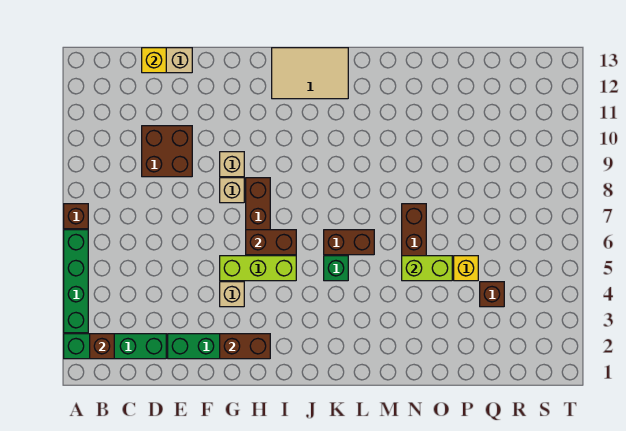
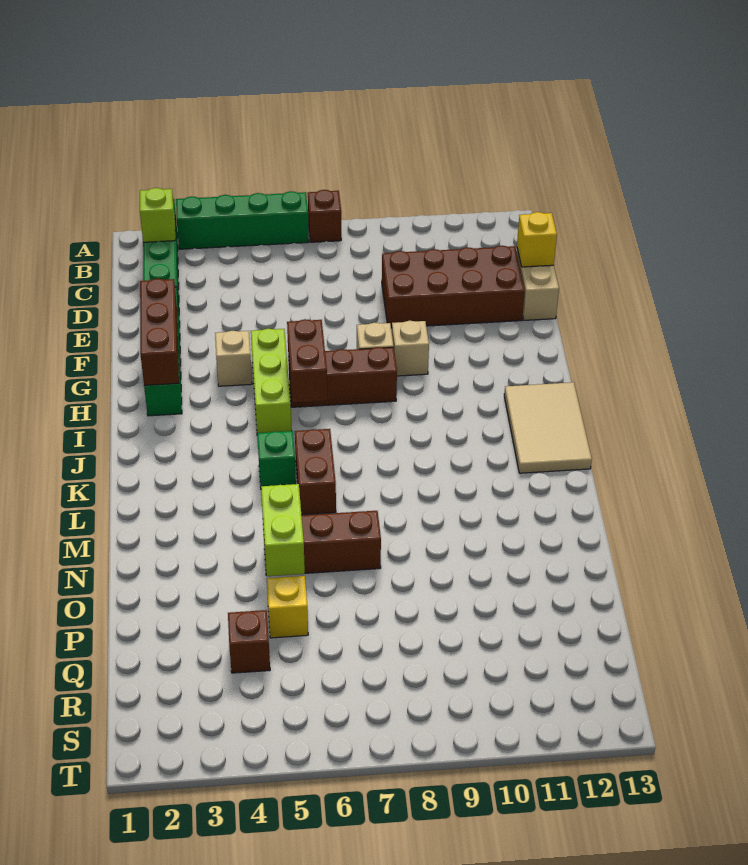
brown brick B2 level 2 -> lime brick B2 level 2
brown brick D9:E10 level 1 -> brown brick D9:E12 level 1
brown brick G2:H2 level 2 -> brown brick F2:H2 level 2

